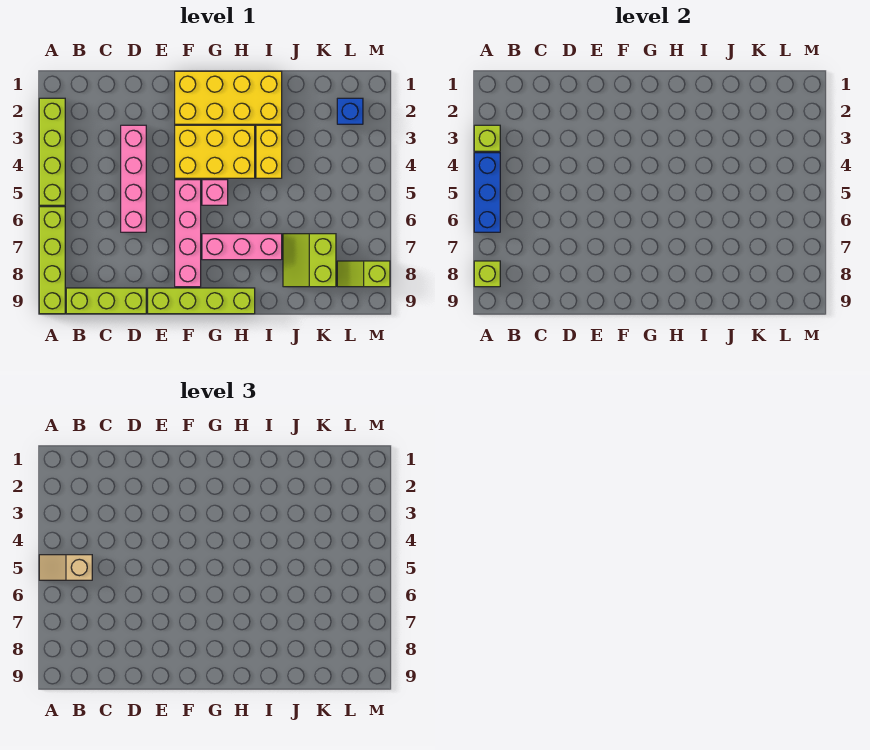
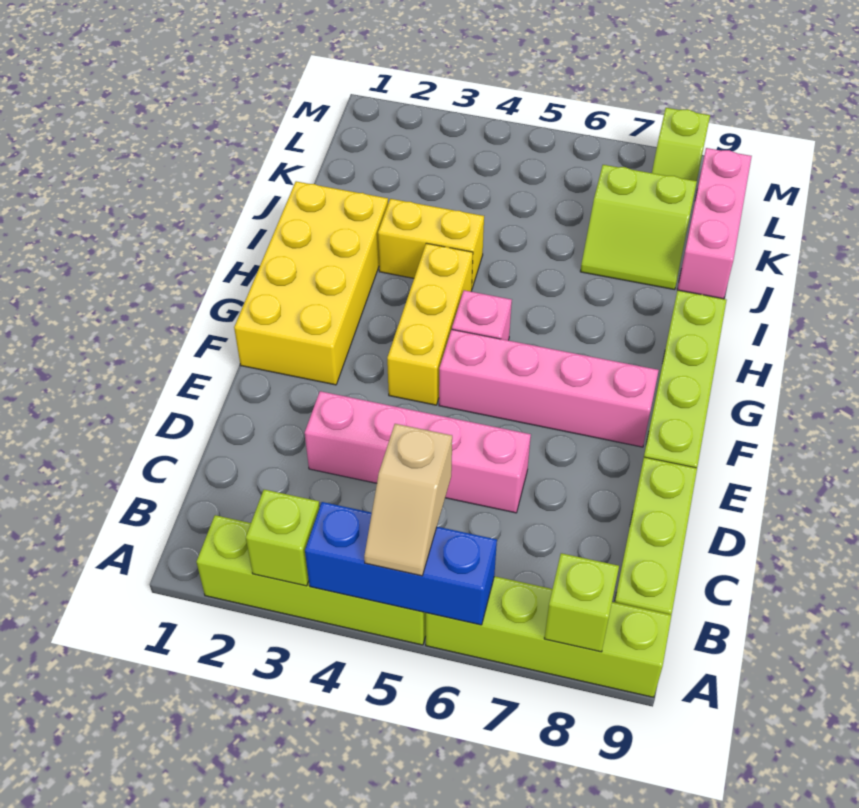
yellow brick F3:H4 level 1 -> yellow brick F4:H4 level 1
pink brick G7:I7 level 1 -> pink brick J9:L9 level 1
blue brick L2 level 1 -> none

